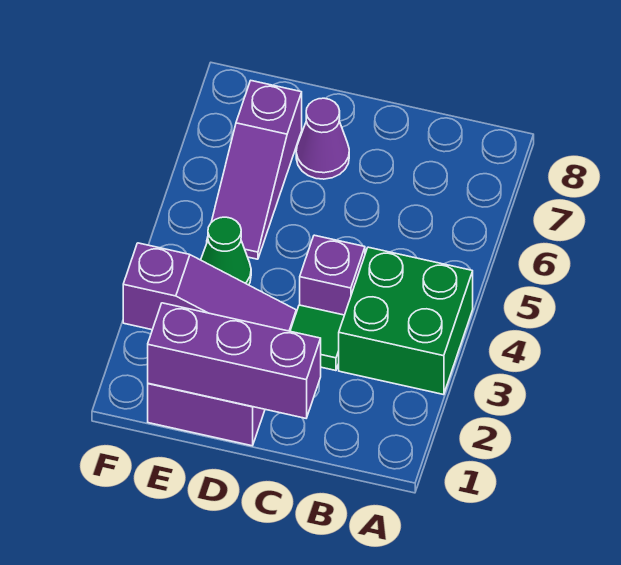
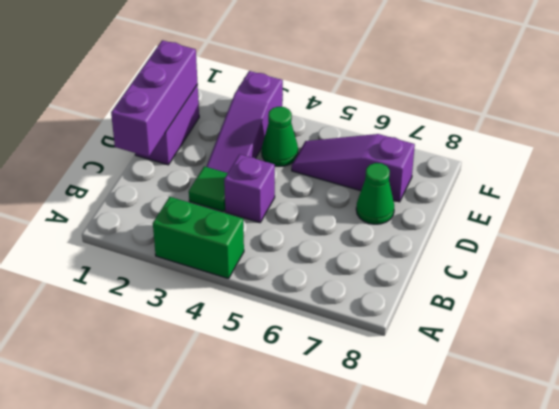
green brick A3:B4 level 1 -> green brick A3:A4 level 1
purple cone D7 level 1 -> green cone D7 level 1

